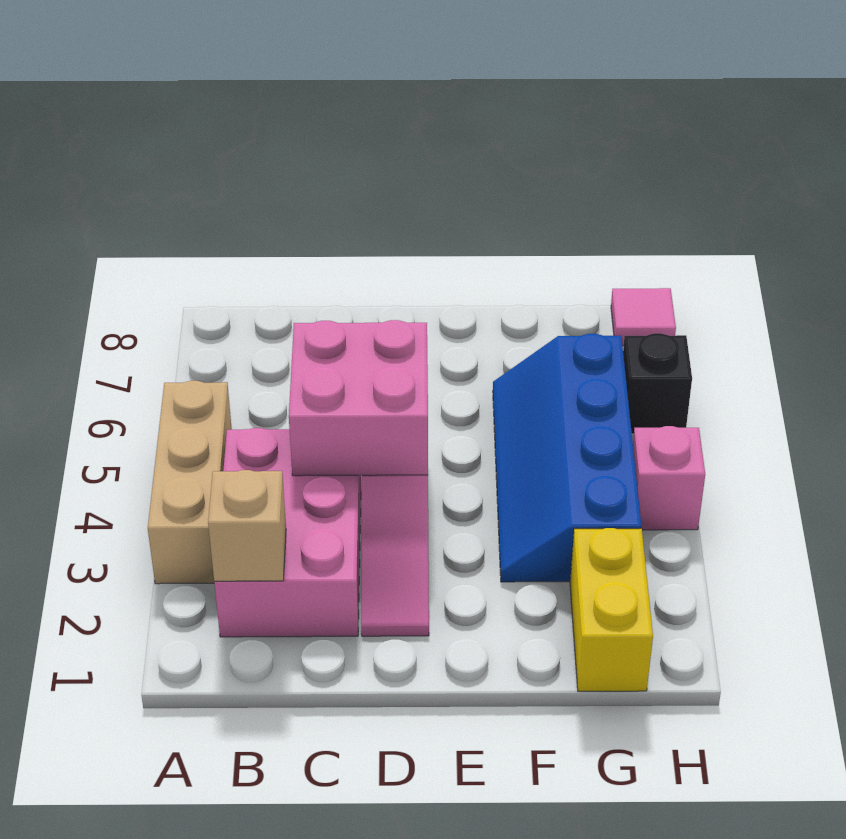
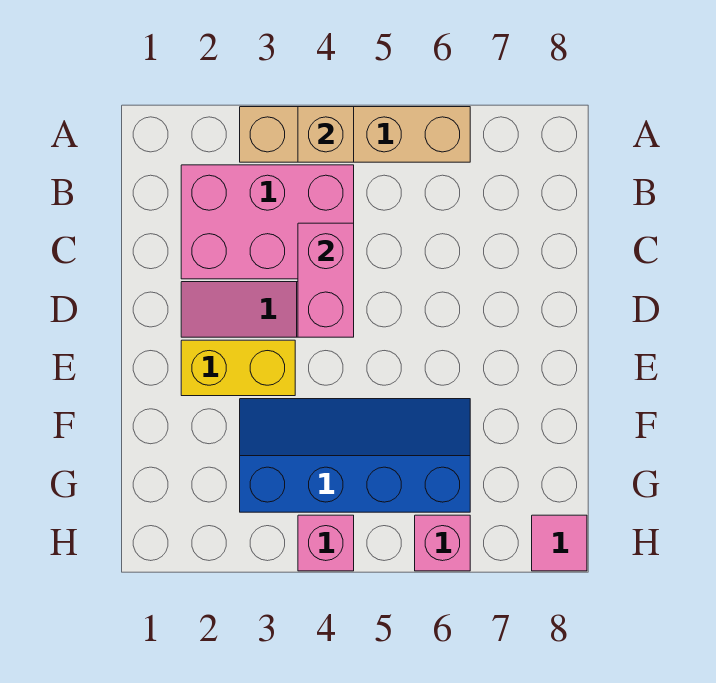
tan brick A3:A5 level 1 -> tan brick A3:A6 level 1
tan brick B2 level 2 -> tan brick A4 level 2
pink brick C4:D5 level 2 -> pink brick C4:D4 level 2
yellow brick G1:G2 level 1 -> yellow brick E2:E3 level 1
black brick H6 level 1 -> pink brick H6 level 1

